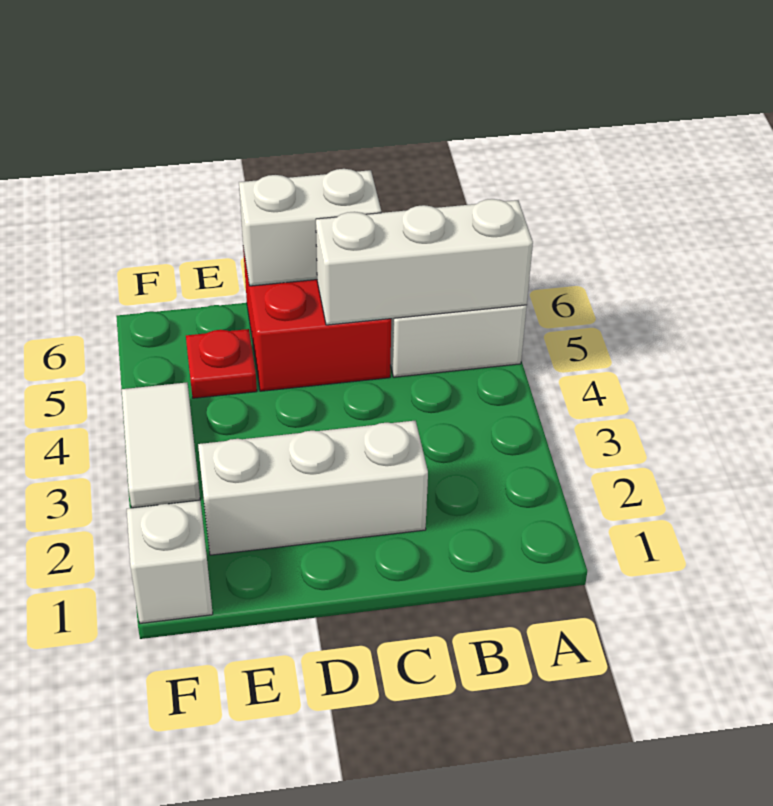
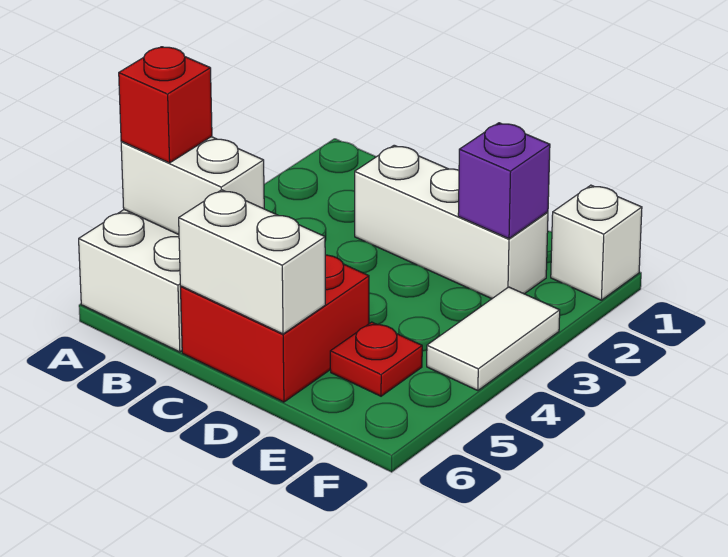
white brick A5:C5 level 2 -> white brick A5:B5 level 2
none -> red brick A5 level 3
none -> purple brick E2 level 2

